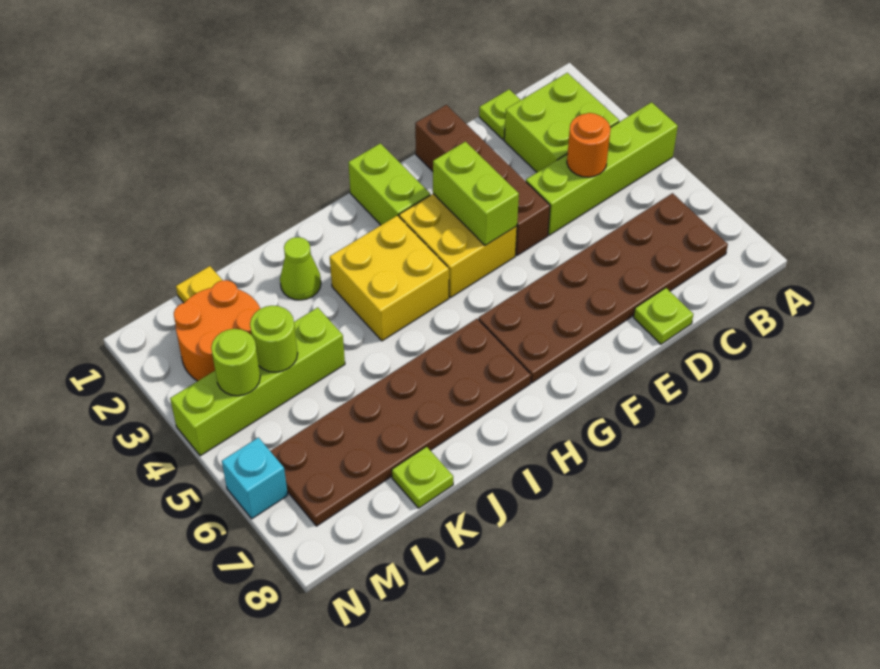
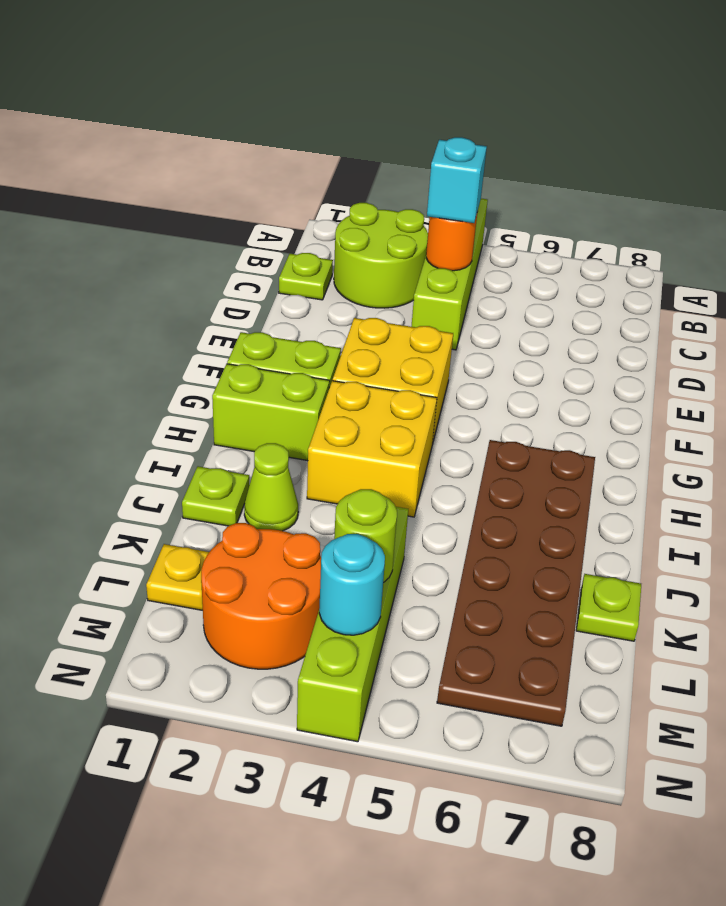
lime brick B2:C3 level 1 -> lime round brick B2:C3 level 1
brown plate B6:G7 level 1 -> none
lime plate D8 level 1 -> lime plate J1 level 1
brown brick E1:E4 level 1 -> none
lime brick F3:F4 level 2 -> lime brick H1:H2 level 1
lime round brick M4 level 2 -> cyan round brick M4 level 2
cyan brick N6 level 1 -> cyan brick C4 level 3

